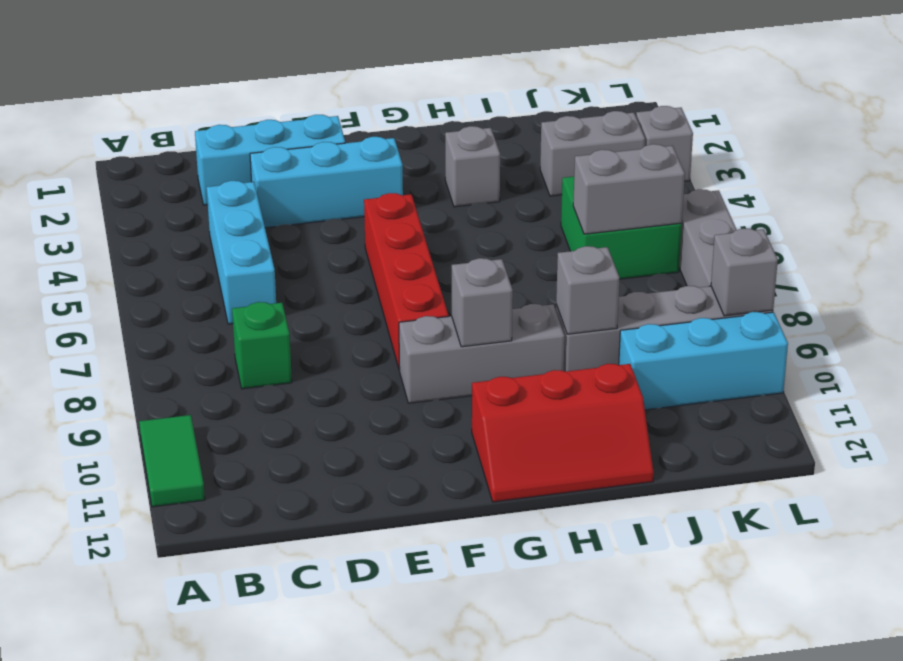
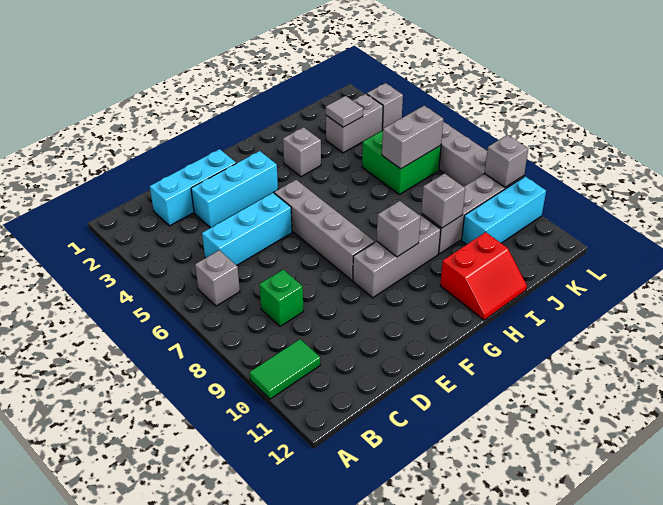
green tile A10:A11 level 1 -> green tile A10:B10 level 1
none -> grey brick B6 level 1
cyan brick C4:C6 level 1 -> cyan brick C5:E5 level 1
red brick F5:F8 level 1 -> grey brick F5:F8 level 1
red slope G11:I12 level 1 top 11 -> red slope H11:I12 level 1 top 11
none -> grey tile J3 level 2

